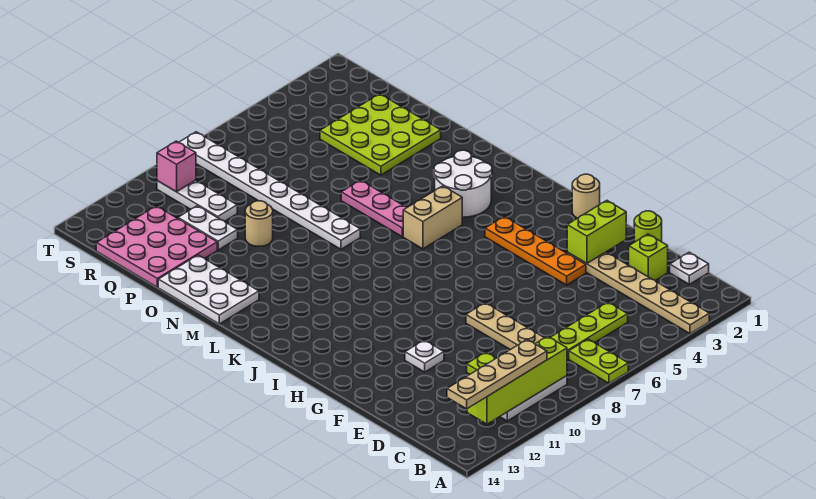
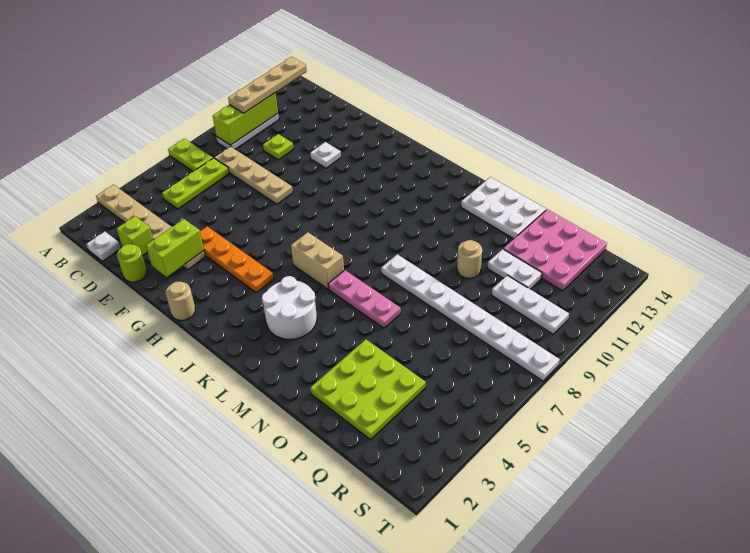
lime brick B9:B12 level 2 -> lime brick B9:B11 level 2
tan brick K5:K6 level 1 -> tan brick J6:K6 level 1
pink brick S10 level 2 -> none

